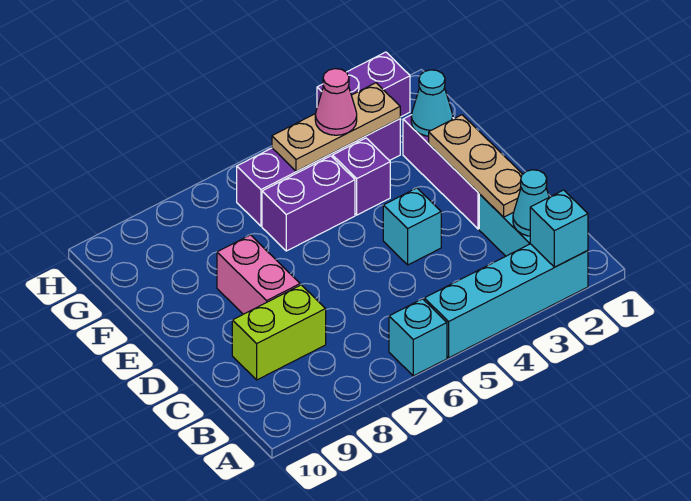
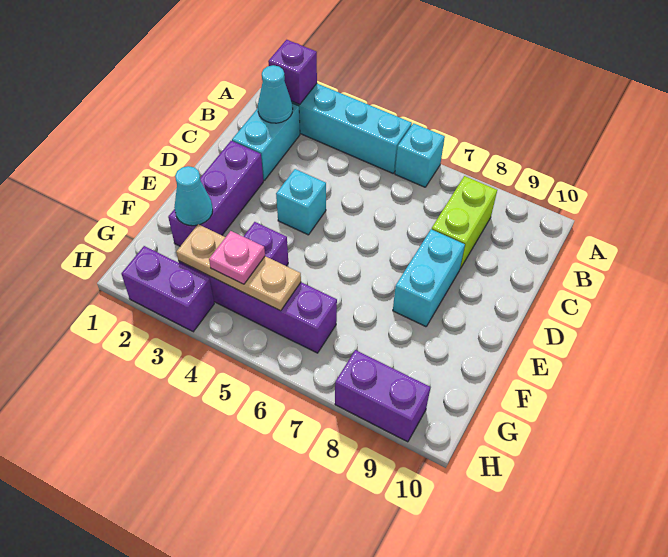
cyan brick A2 level 2 -> purple brick A2 level 2
tan plate C2:E2 level 2 -> none
lime brick C8:C9 level 1 -> lime brick B8:C8 level 1
pink brick D8:E8 level 1 -> cyan brick D8:E8 level 1
purple brick F5:F6 level 1 -> purple brick H8:H9 level 1
pink cone G4 level 3 -> pink plate G4 level 3

